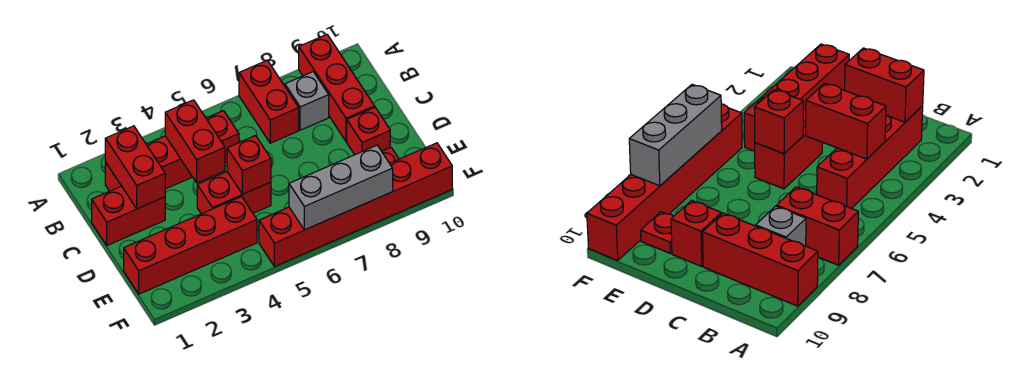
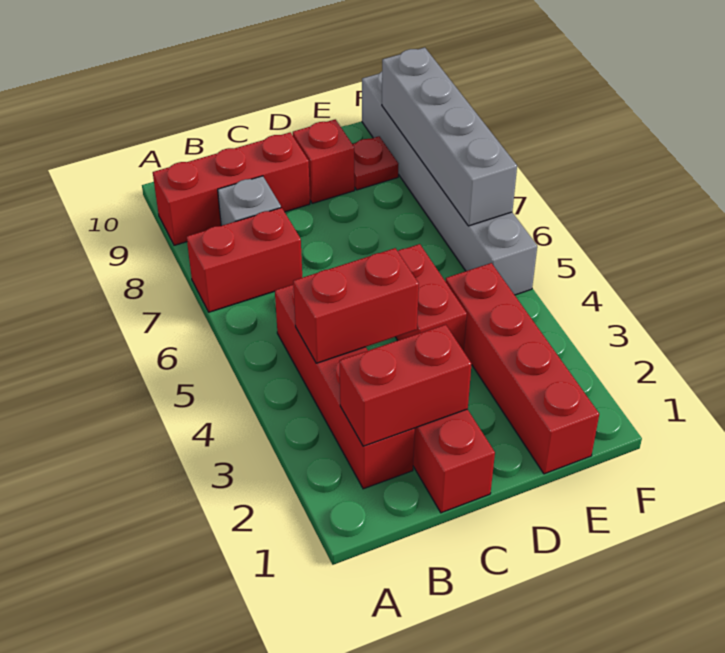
red brick D5 level 2 -> none
red brick F5:F10 level 1 -> grey brick F5:F10 level 1
grey brick F6:F8 level 2 -> grey brick F6:F9 level 2

